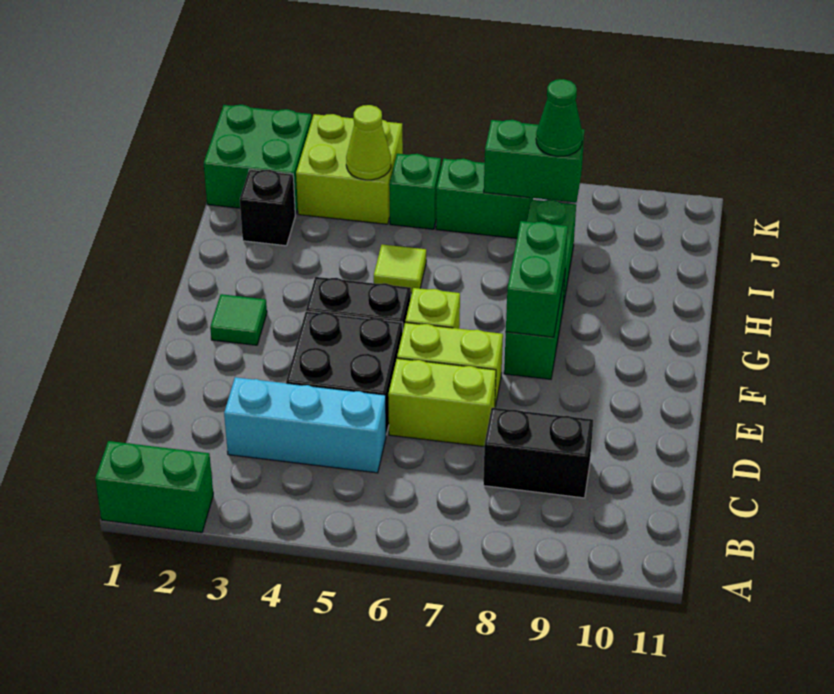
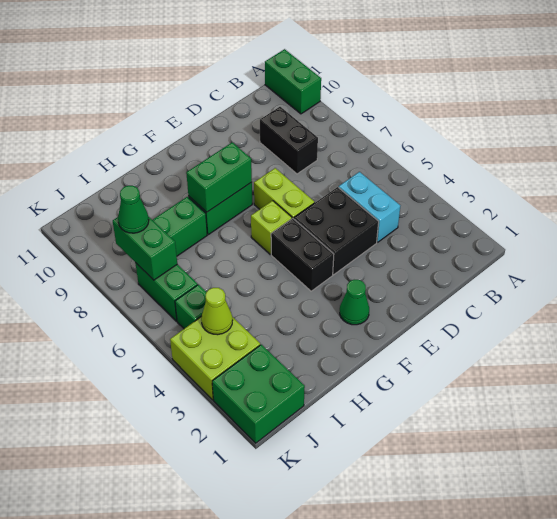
green brick A1:A2 level 1 -> green brick A10:A11 level 1
cyan brick C3:C5 level 1 -> cyan brick C4:C5 level 1
lime brick D6:D7 level 1 -> none
green tile F2 level 1 -> green cone F2 level 1
lime tile H5 level 1 -> none
black brick I2 level 1 -> none

